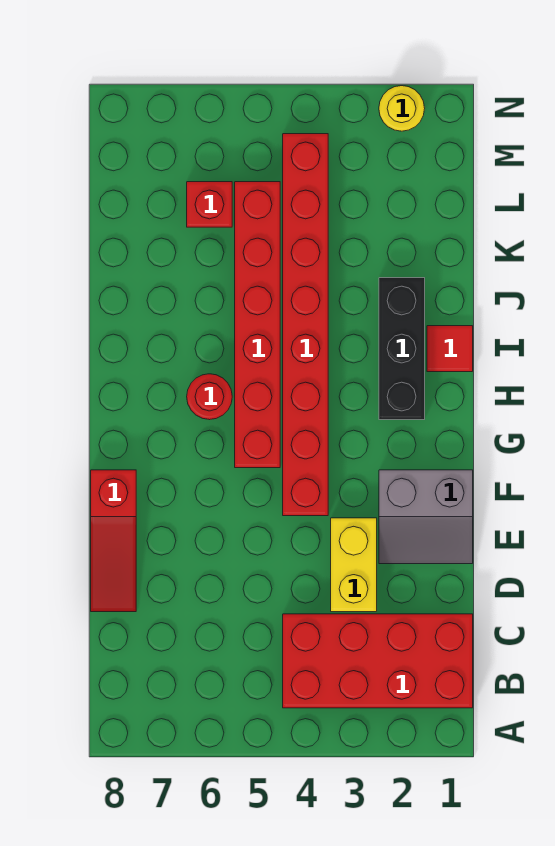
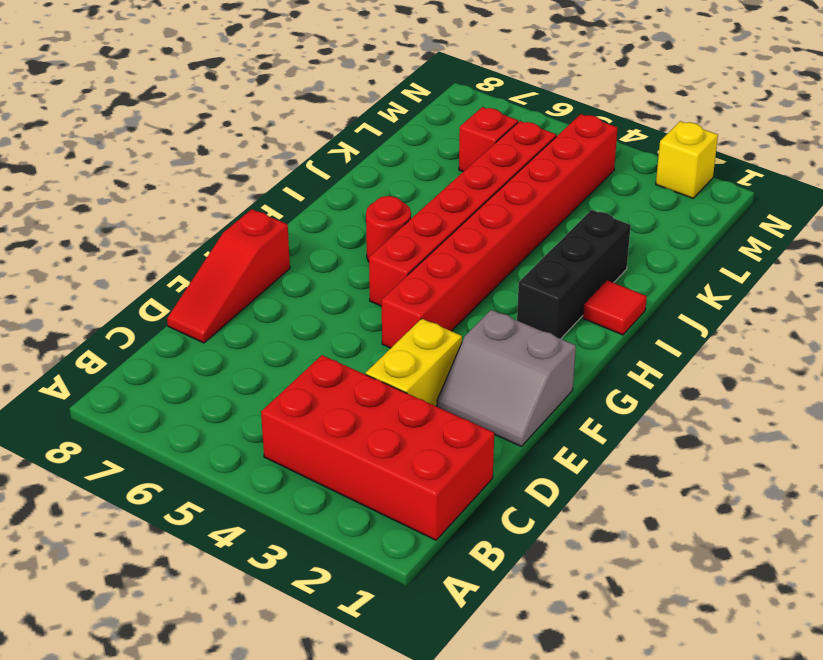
yellow round brick N2 level 1 -> yellow brick N2 level 1

